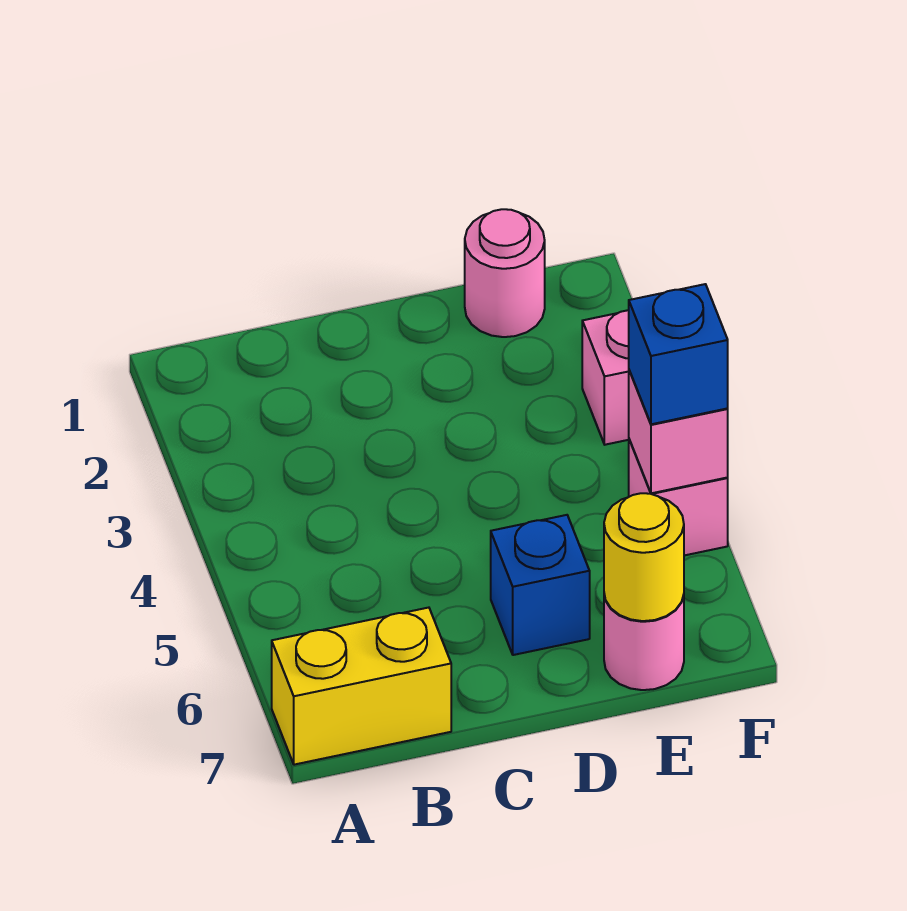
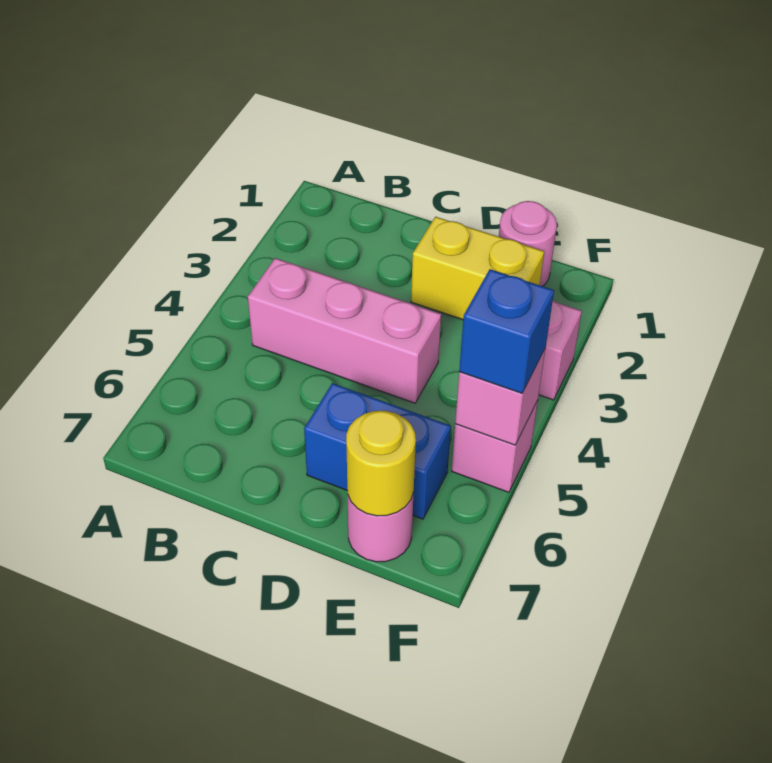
yellow brick A7:B7 level 1 -> yellow brick D2:E2 level 1
none -> pink brick B4:D4 level 1
blue brick D6 level 1 -> blue brick D6:E6 level 1

